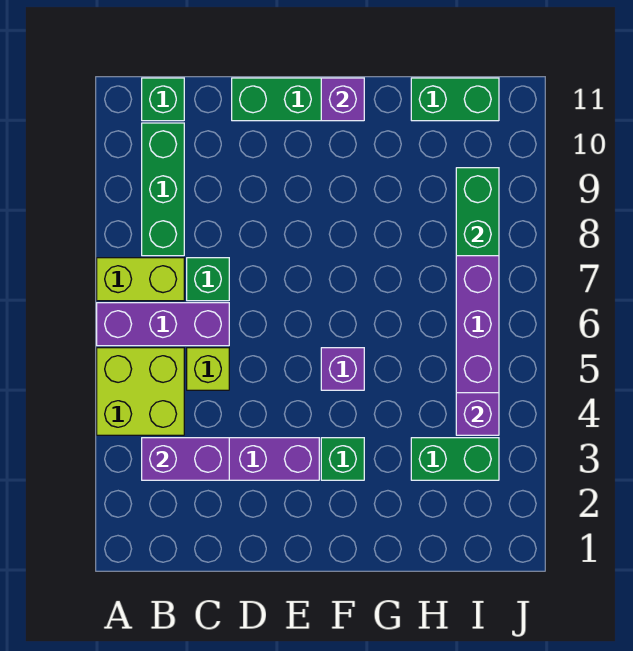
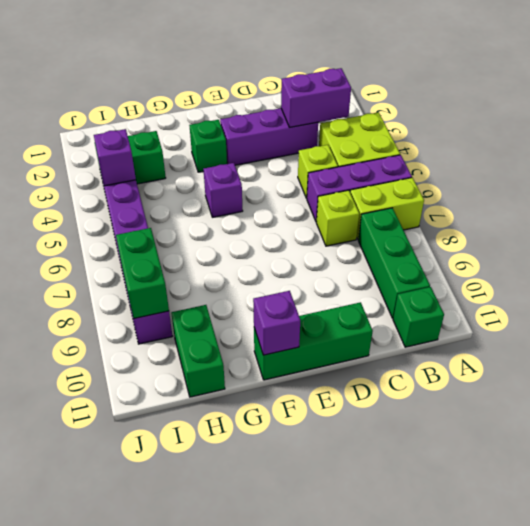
green brick C7 level 1 -> lime brick C7 level 1
green brick H11:I11 level 1 -> green brick H10:H11 level 1

